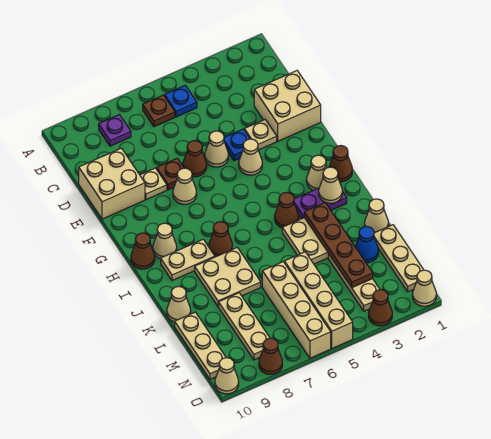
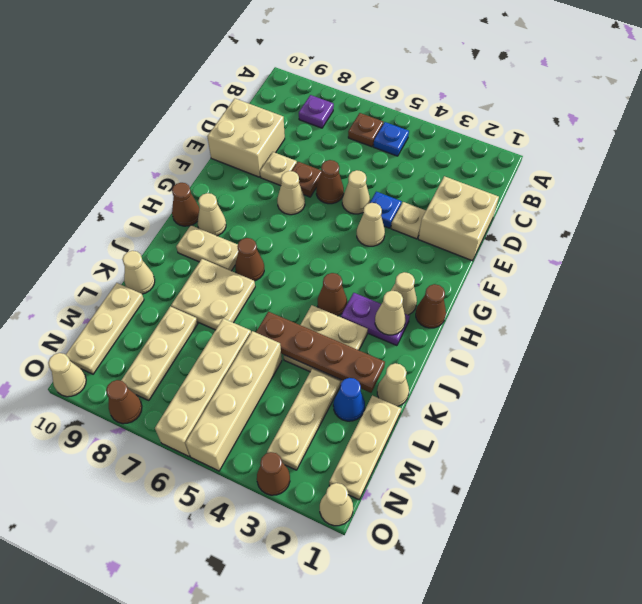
brown plate J3:M3 level 2 -> brown plate K2:K5 level 2

